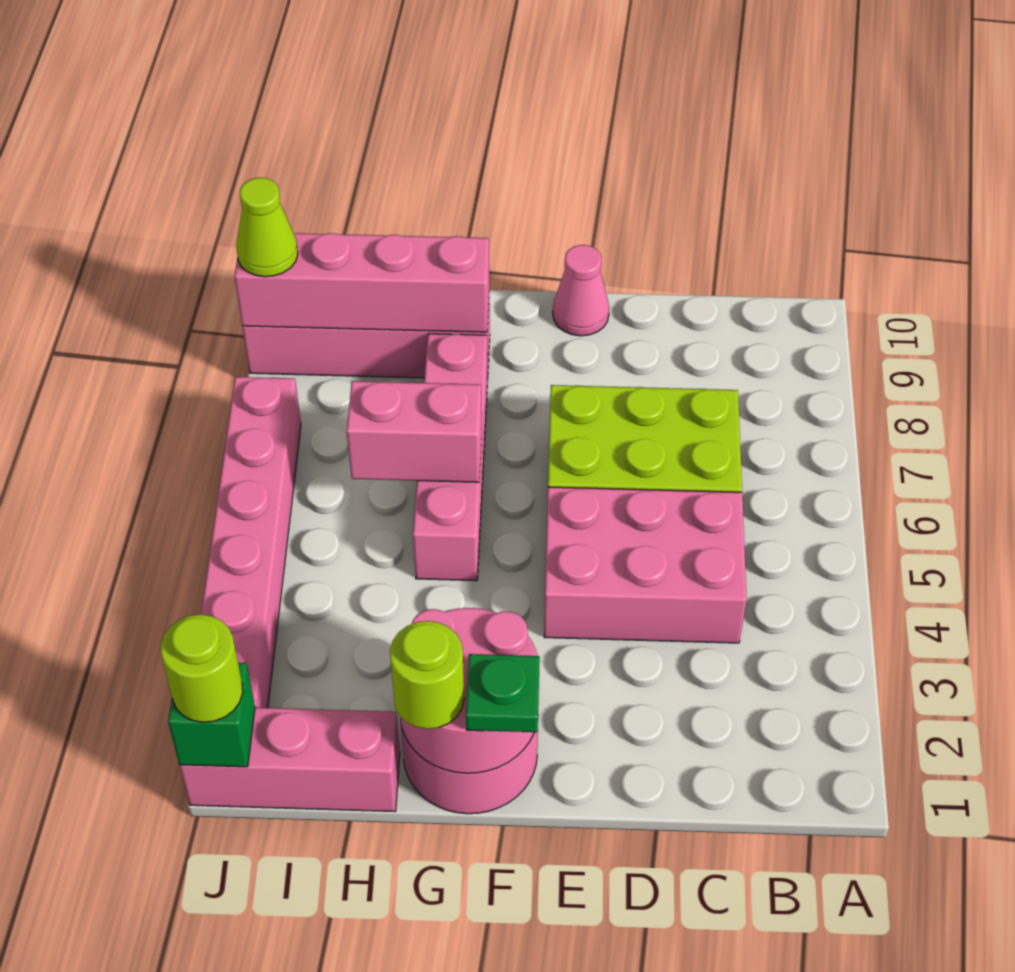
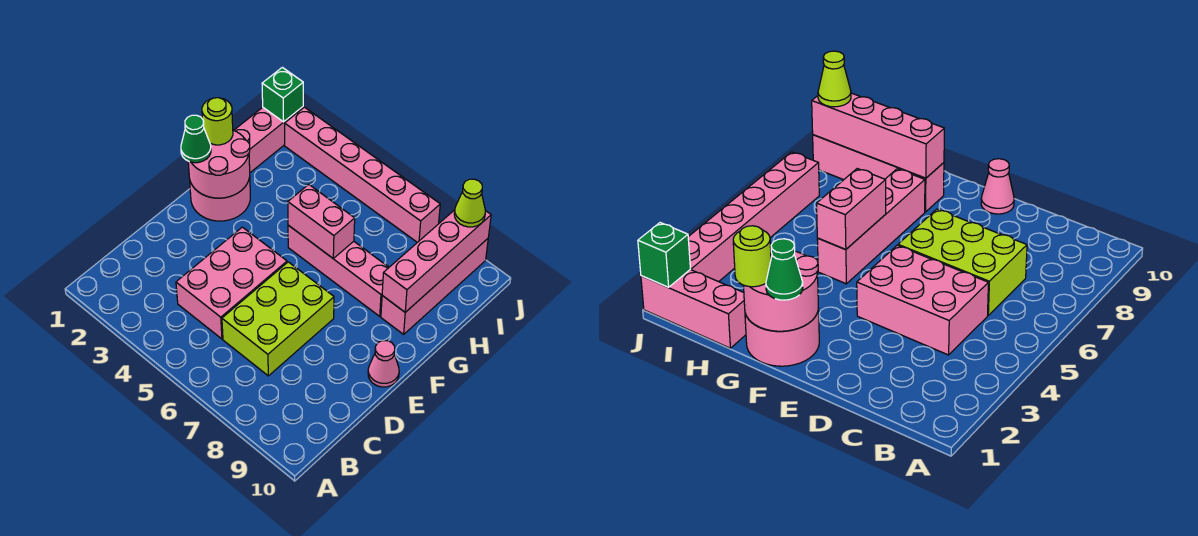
green plate F1 level 3 -> green cone F1 level 3
pink brick G6:H6 level 2 -> pink brick G5:G6 level 2
lime round brick J1 level 3 -> none

